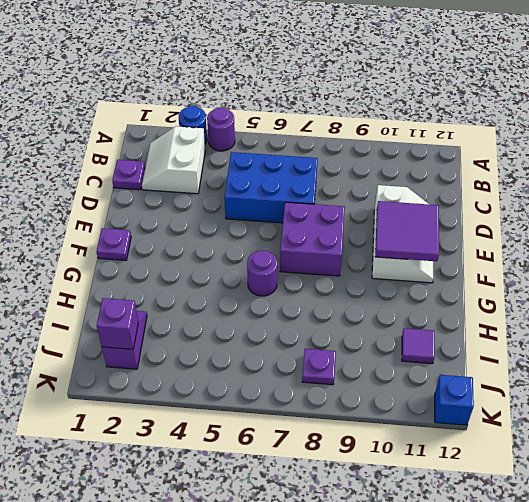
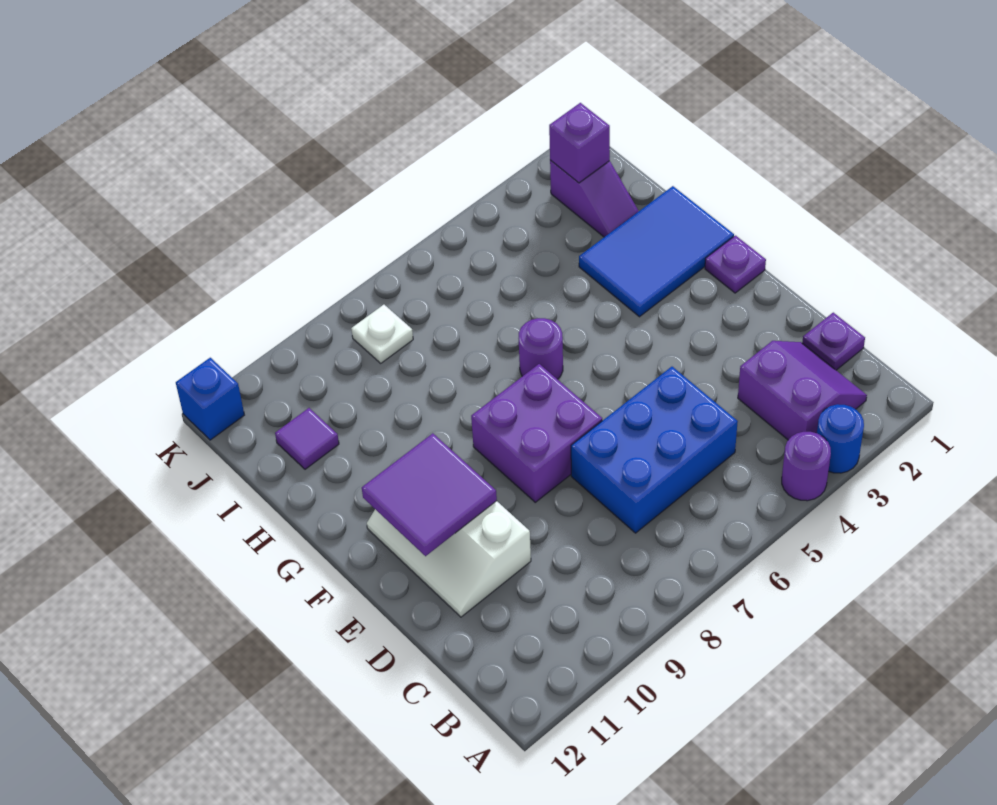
white slope B2:C3 level 1 top 3 -> purple slope B2:C3 level 1 top 3
none -> blue tile G1:H3 level 1
purple plate J8 level 1 -> white plate J8 level 1

